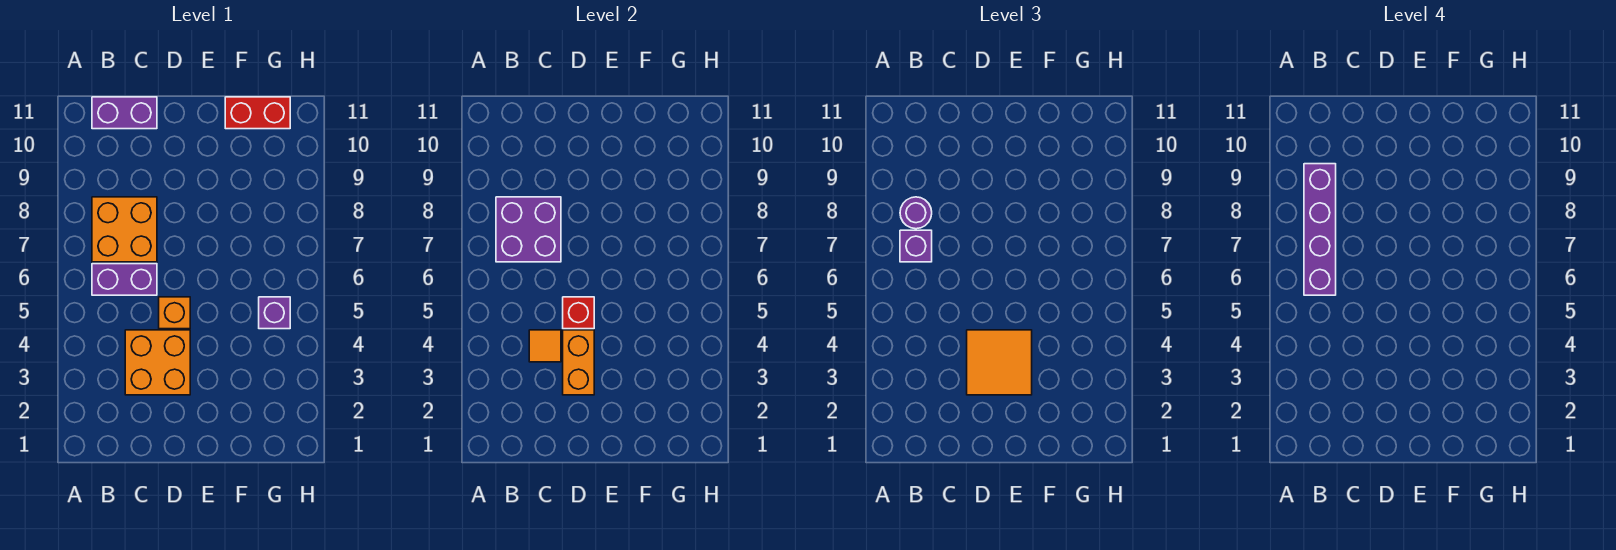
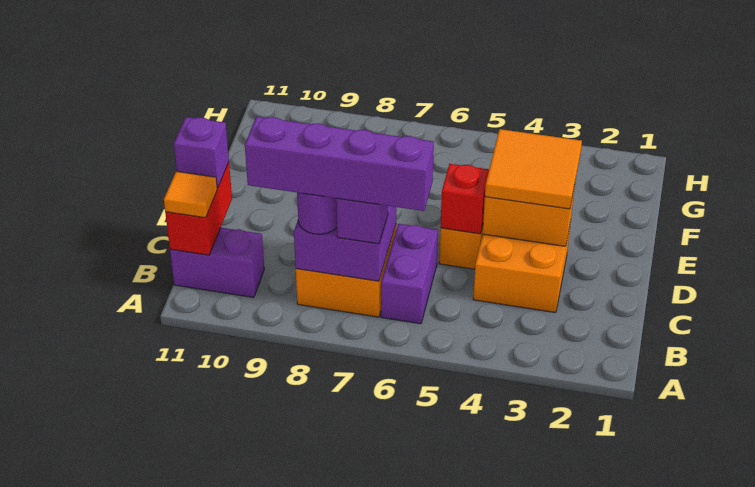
purple brick B11:C11 level 1 -> purple brick B10:B11 level 1
orange tile C4 level 2 -> orange tile B11 level 3
red brick F11:G11 level 1 -> red brick B11:C11 level 2
purple brick G5 level 1 -> purple brick C11 level 3

